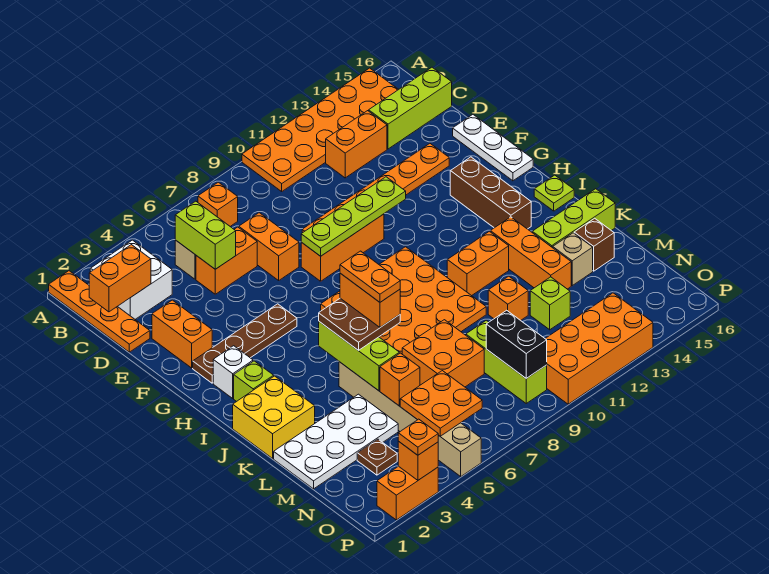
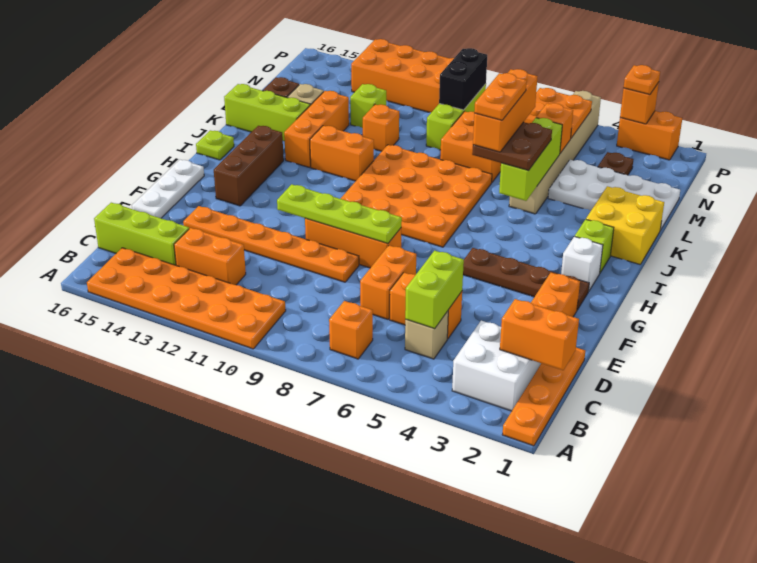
orange brick J6:K6 level 4 -> orange brick J6:L6 level 4

